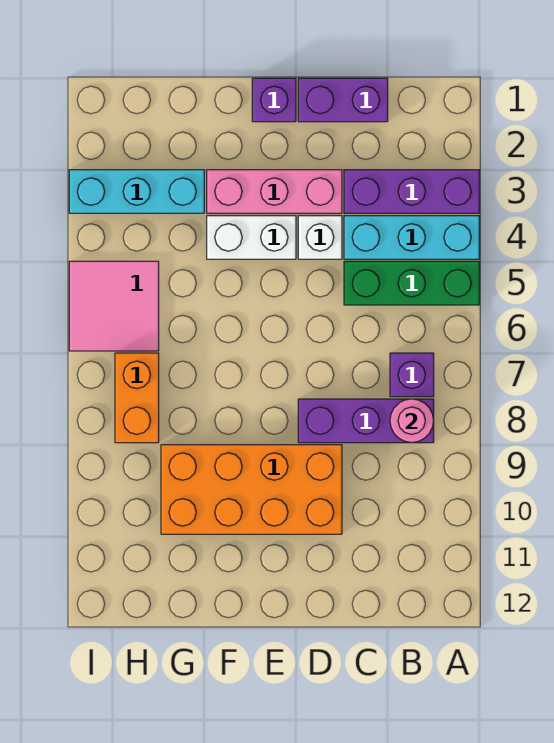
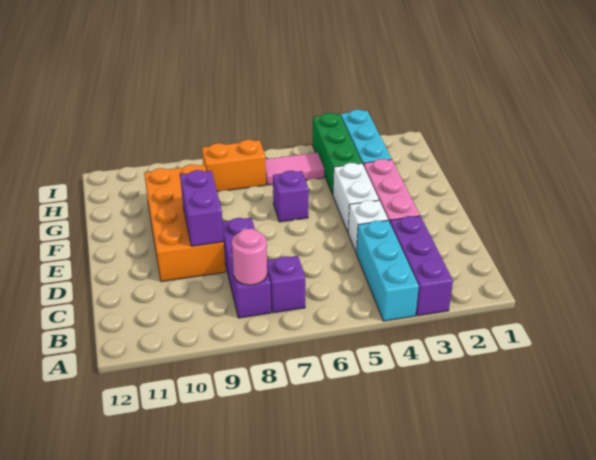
green brick A5:C5 level 1 -> green brick G4:I4 level 1
purple brick C1:D1 level 1 -> purple brick D9:E9 level 2
purple brick E1 level 1 -> purple brick F6 level 1
pink tile H5:I6 level 1 -> pink tile H5:H6 level 1

